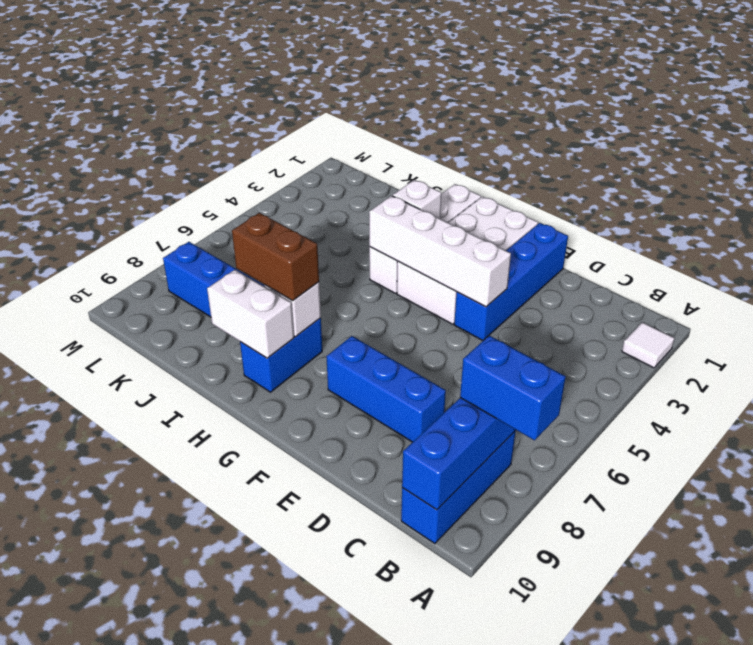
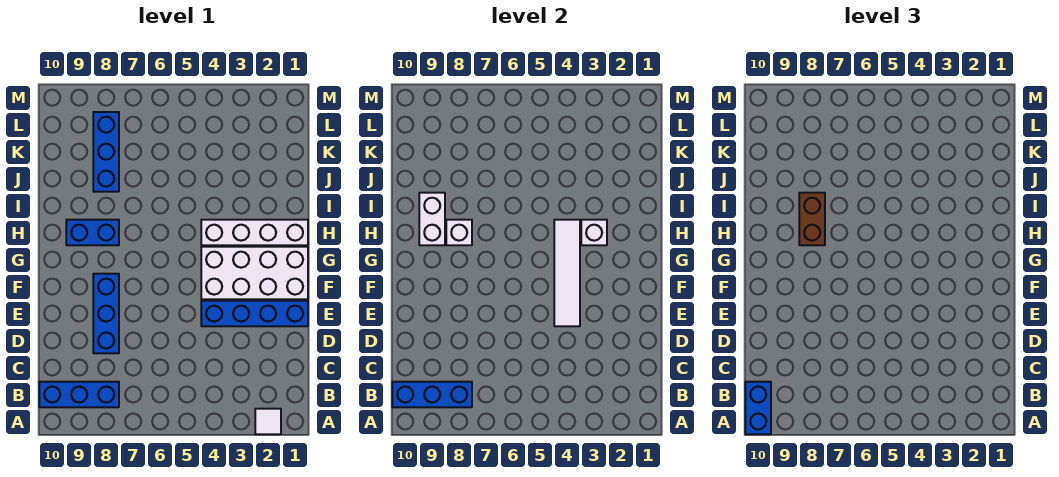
blue brick A8:B8 level 3 -> blue brick A10:B10 level 3
white brick E4:H4 level 2 -> white tile E4:H4 level 2

